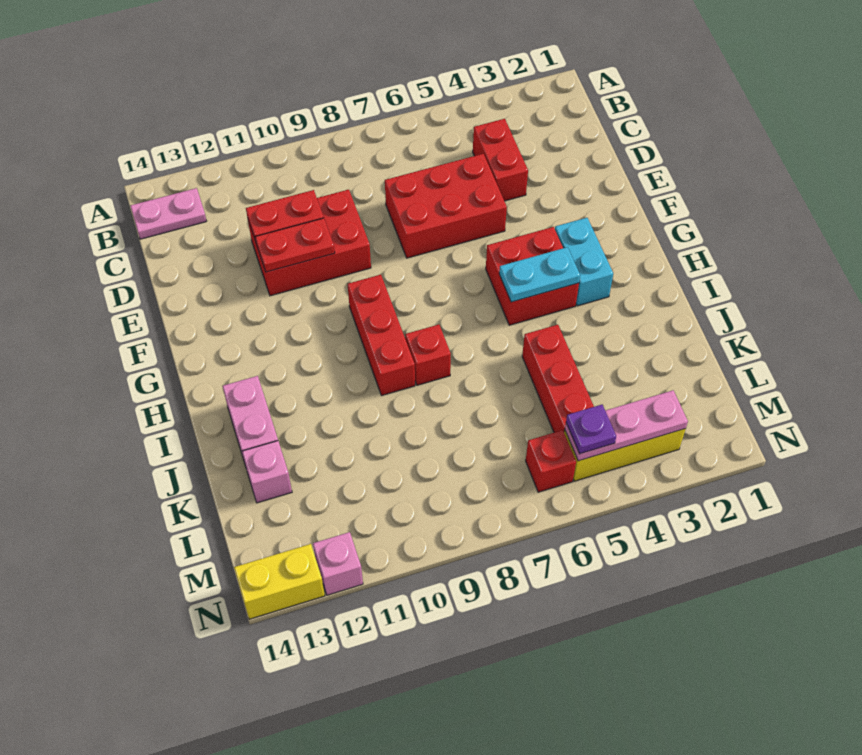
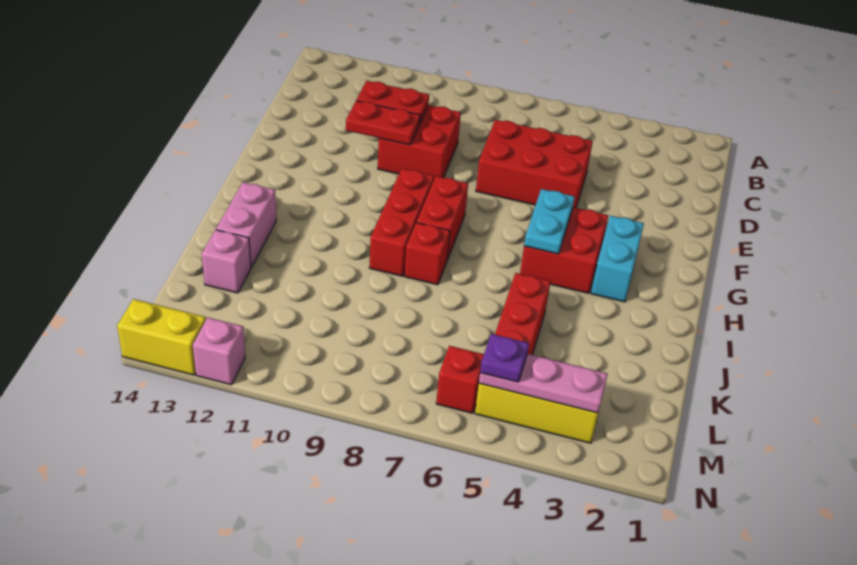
pink plate B13:B14 level 1 -> none
red brick C4:D4 level 1 -> red brick G8:H8 level 1
red brick D9:E11 level 1 -> red brick D9:E10 level 1
cyan plate H4:H5 level 2 -> cyan plate G5:H5 level 2

